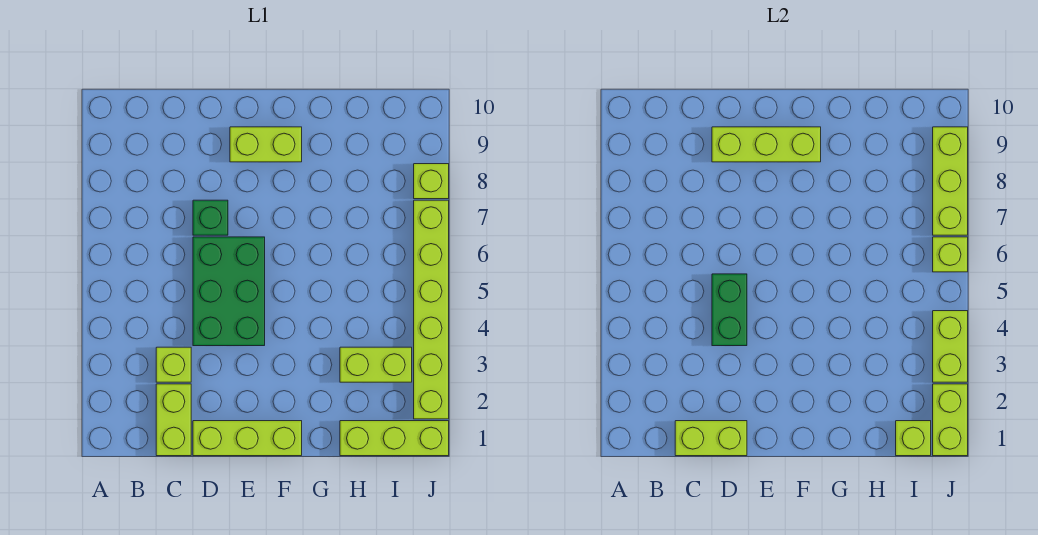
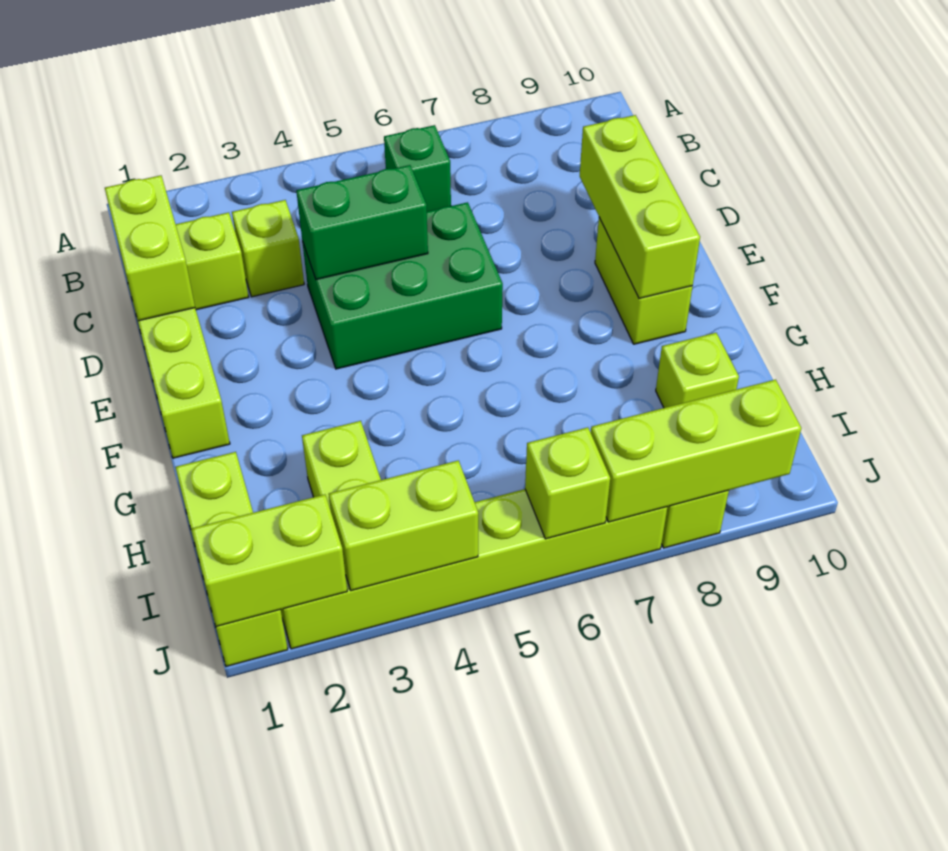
green brick D7 level 1 -> green brick B6 level 1
lime brick I1 level 2 -> lime brick H9 level 1

